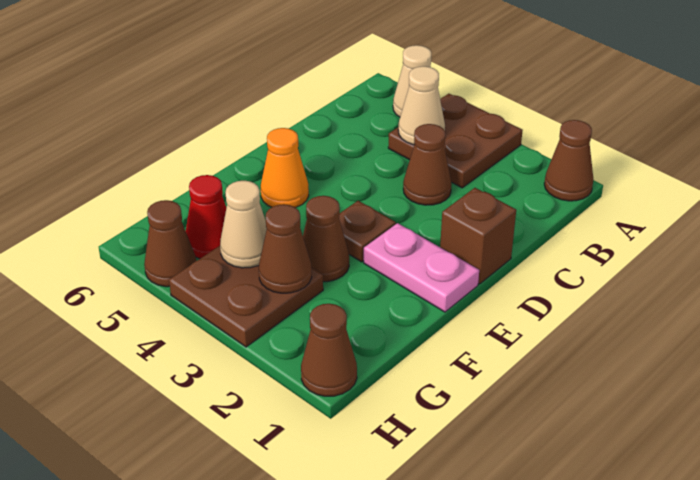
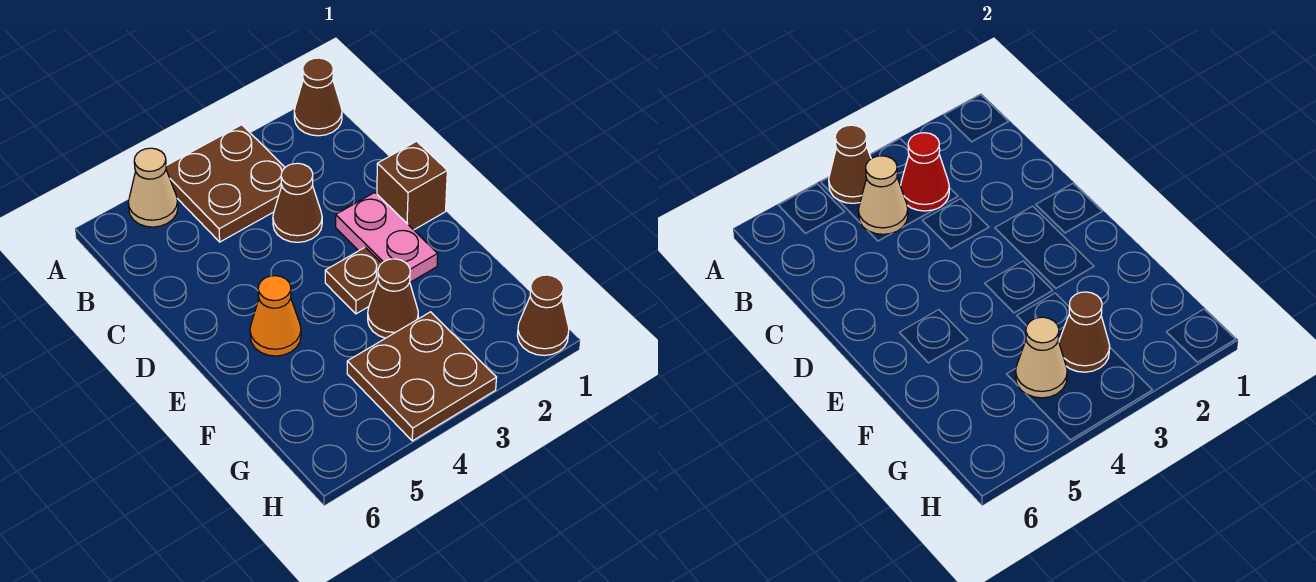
pink plate E1:E2 level 1 -> pink plate D2:E2 level 1
red cone G5 level 1 -> red cone B3 level 2
brown cone H5 level 1 -> brown cone A4 level 2

